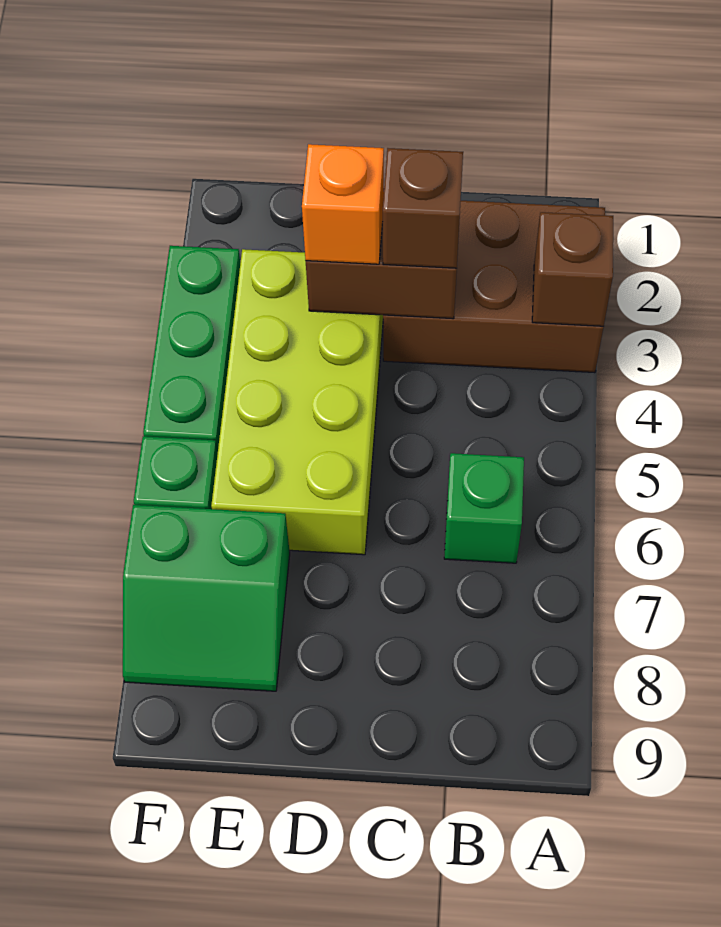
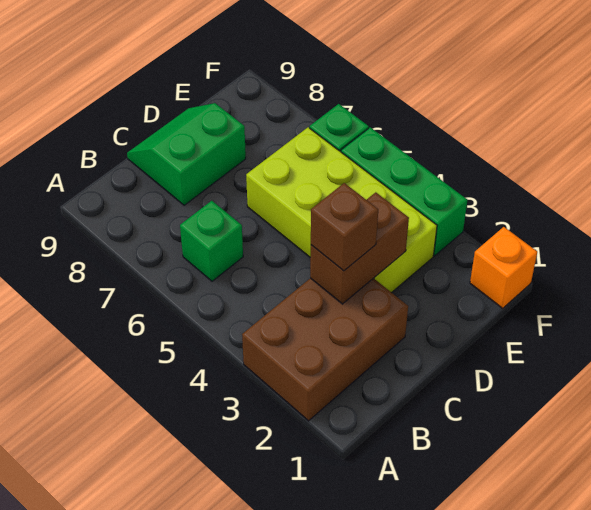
brown brick A3 level 2 -> none
orange brick D3 level 3 -> orange brick F1 level 1
green slope E7:F8 level 1 top 7 -> green slope C8:D9 level 1 top 8

